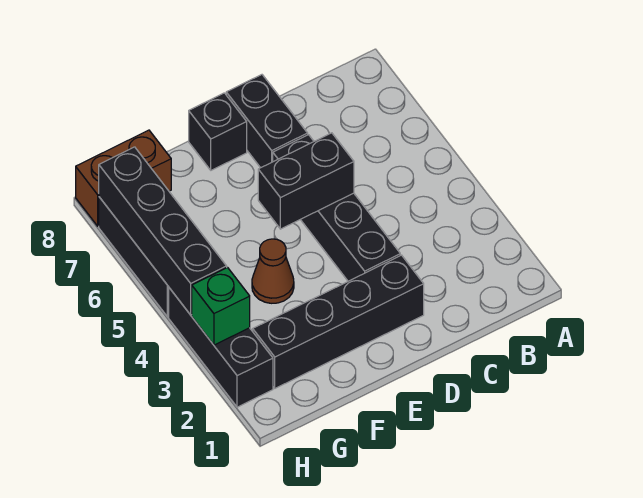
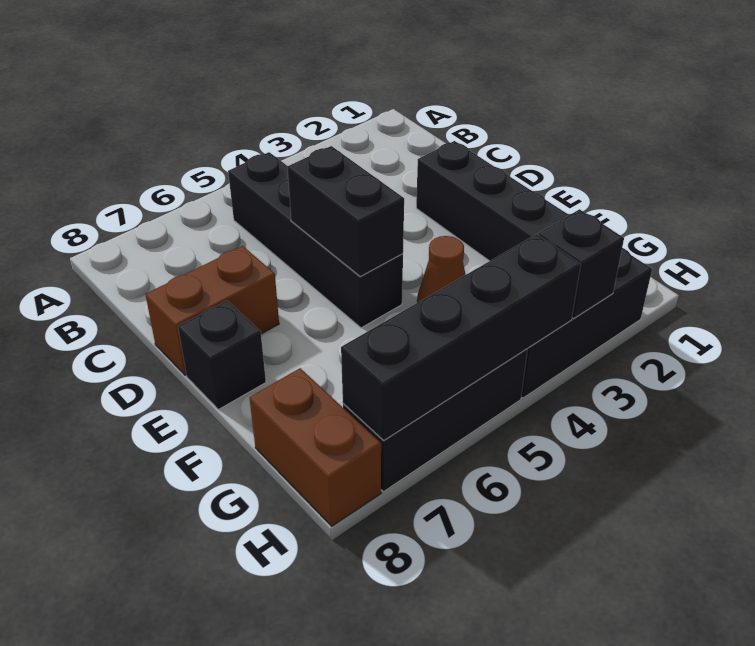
black brick D3:D6 level 1 -> black brick B5:E5 level 1
black brick D7:D8 level 1 -> brown brick D7:D8 level 1
green brick H3 level 2 -> black brick H3 level 2

